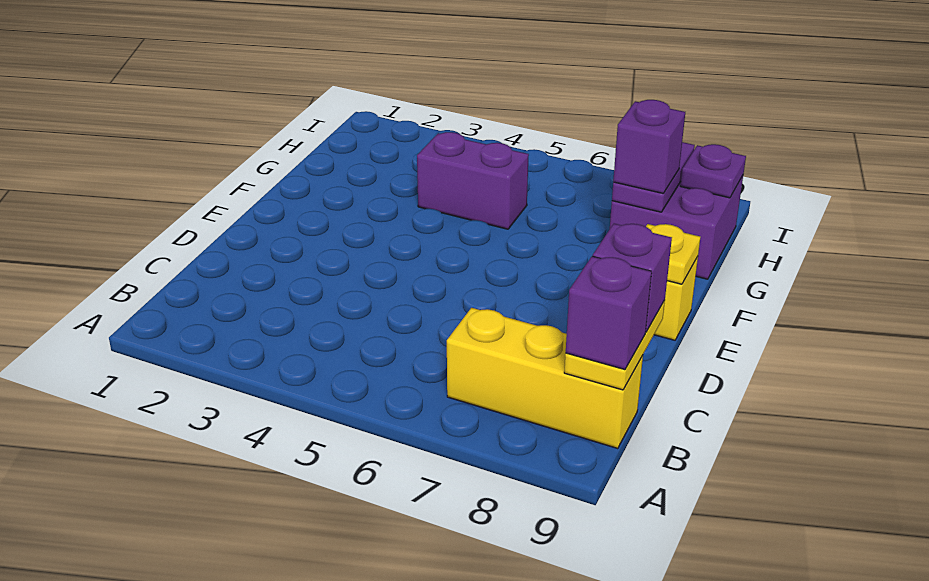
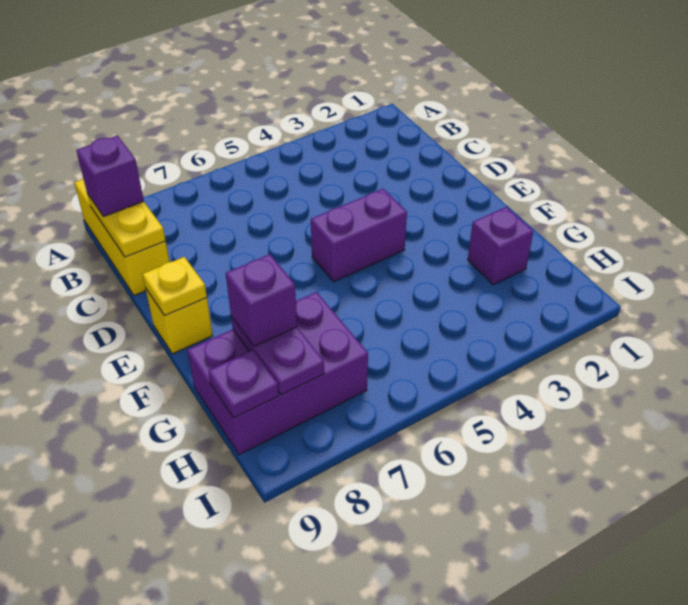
yellow brick B7:B9 level 1 -> yellow brick A9:C9 level 1
purple brick C9 level 3 -> purple brick G2 level 1
purple brick G4:G5 level 1 -> purple brick E4:E5 level 1
purple brick G8:H9 level 1 -> purple brick G7:H9 level 1

